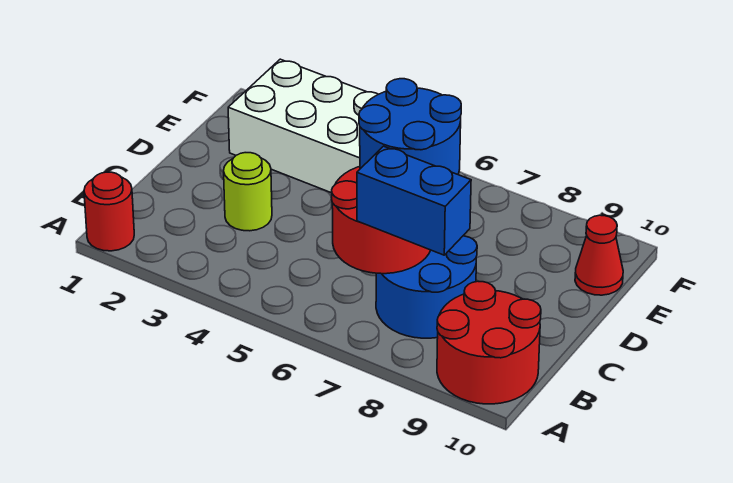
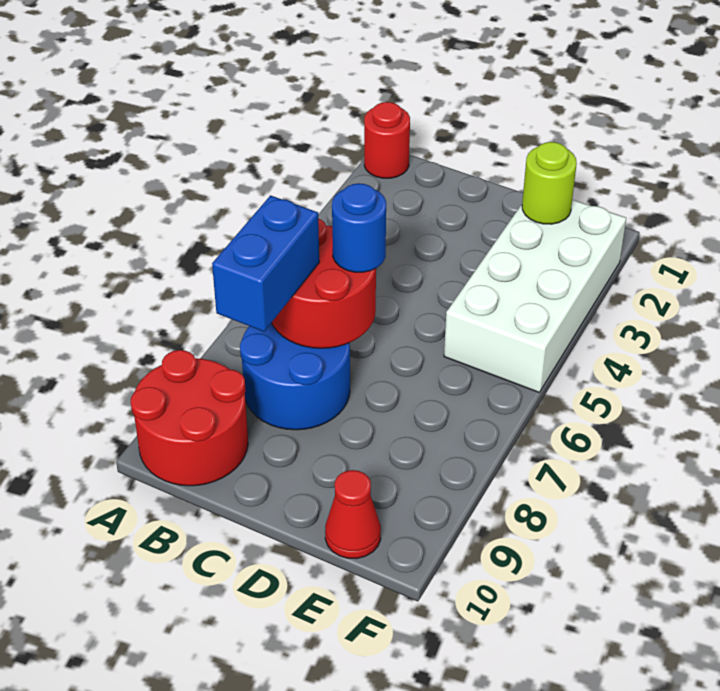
lime round brick C3 level 1 -> lime round brick E2 level 2
blue round brick C6:D7 level 3 -> blue round brick C6 level 3

